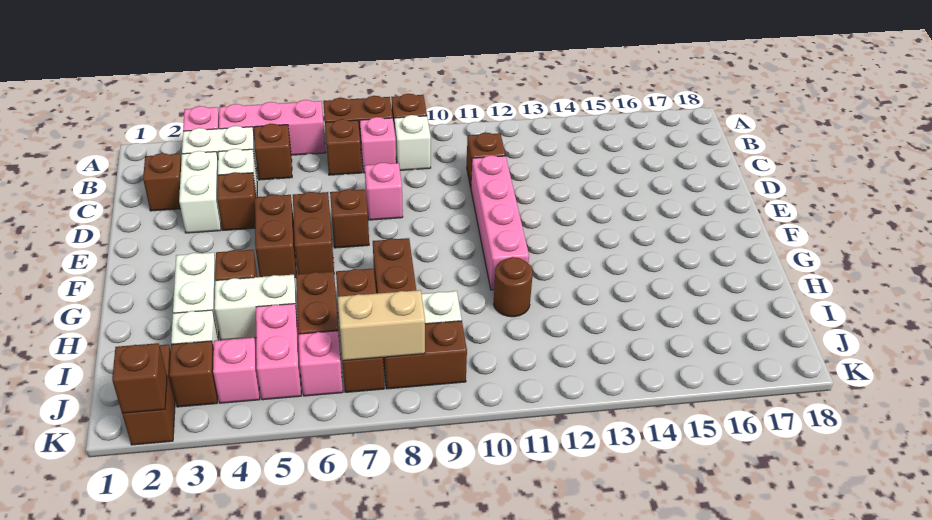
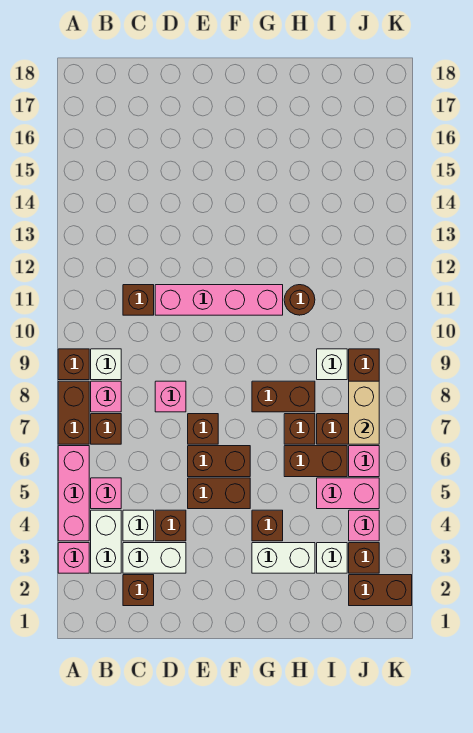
brown brick B5 level 1 -> pink brick B5 level 1
white brick H4:H5 level 1 -> none
brown brick K2 level 2 -> none

